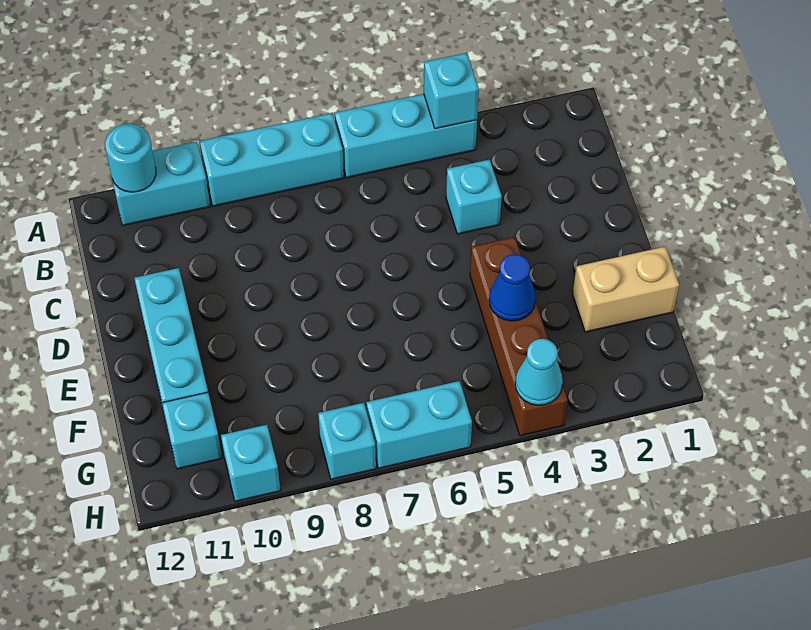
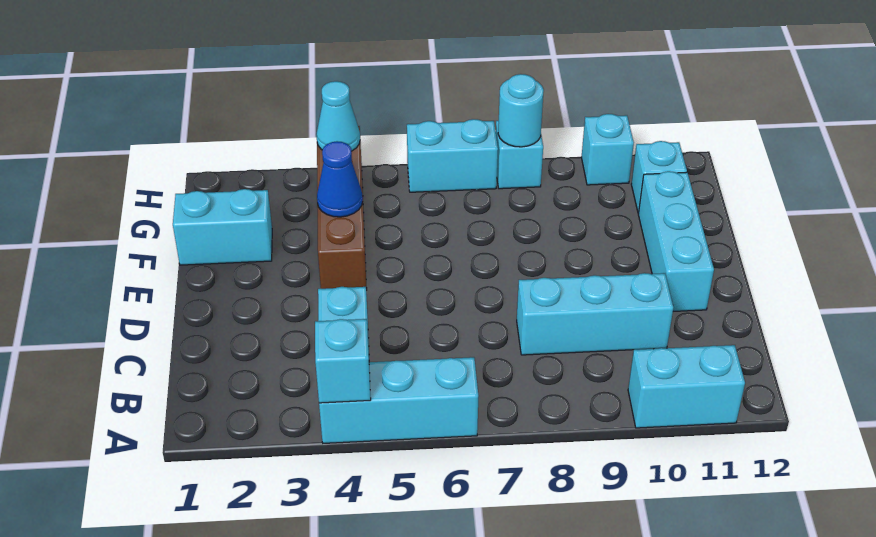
cyan brick A7:A9 level 1 -> cyan brick C8:C10 level 1
cyan round brick A11 level 2 -> cyan round brick H8 level 2
tan brick F1:F2 level 1 -> cyan brick F1:F2 level 1

